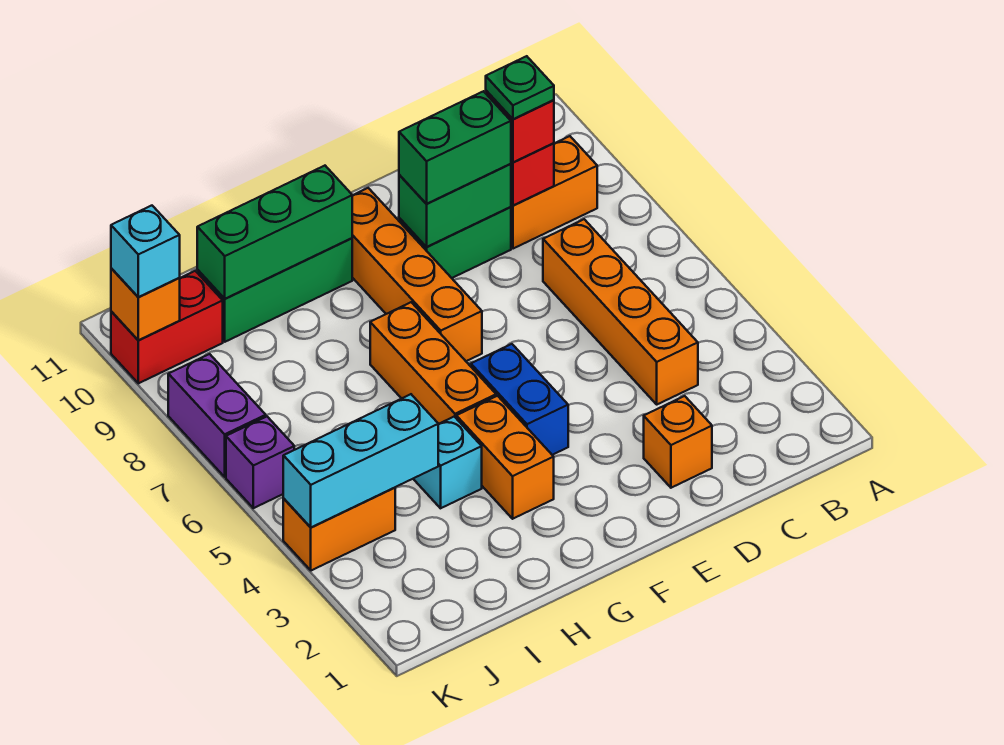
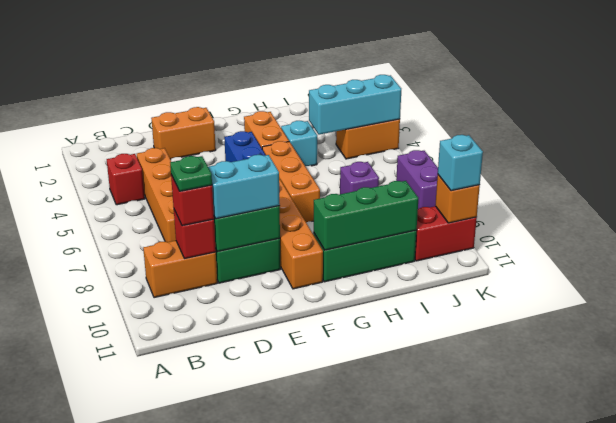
none -> red brick B4 level 1
orange brick D2 level 1 -> orange brick D2:E2 level 1
green brick D9:E9 level 3 -> cyan brick D9:E9 level 3
purple brick K6 level 1 -> purple brick I7 level 1

